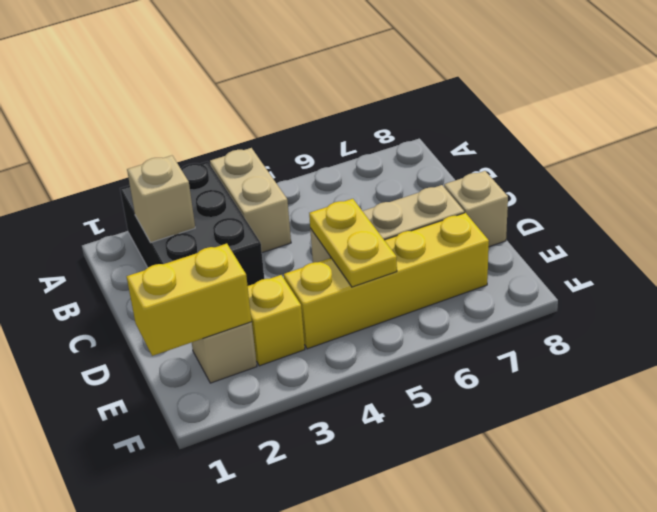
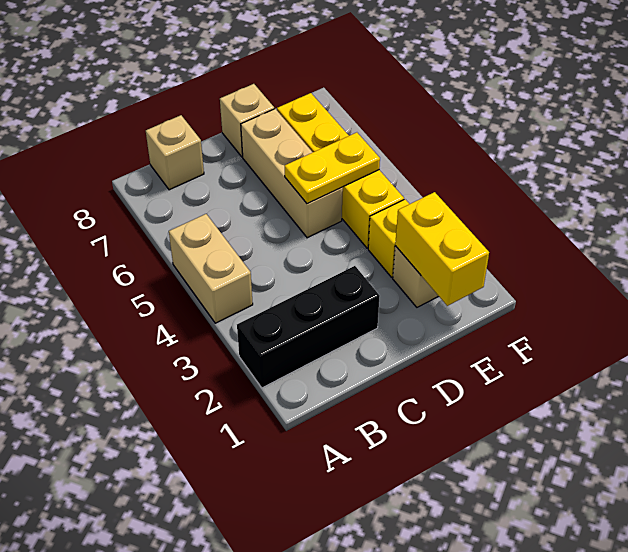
black brick A2:C3 level 1 -> black brick A2:C2 level 1
tan brick A4:B4 level 1 -> tan brick A4:A5 level 1
tan brick B2 level 2 -> tan brick B8 level 1

